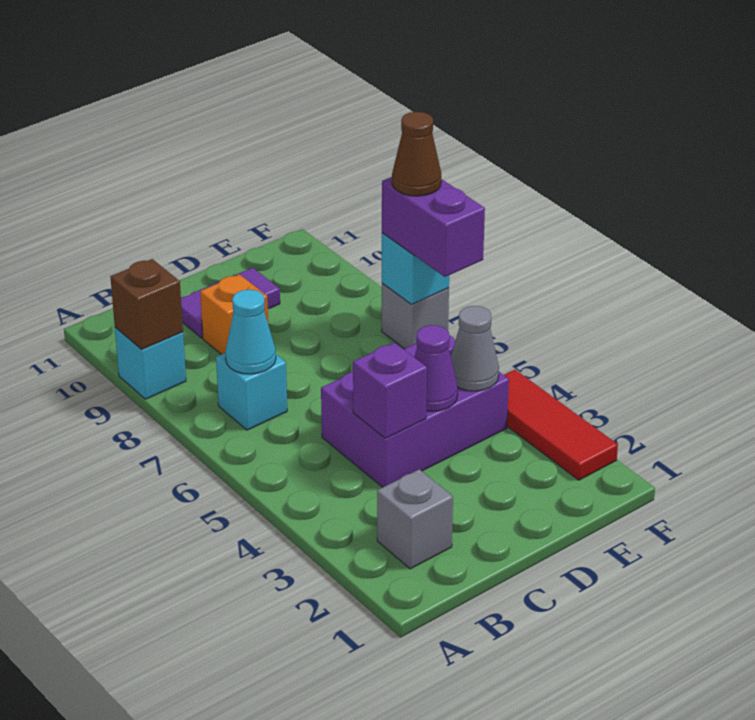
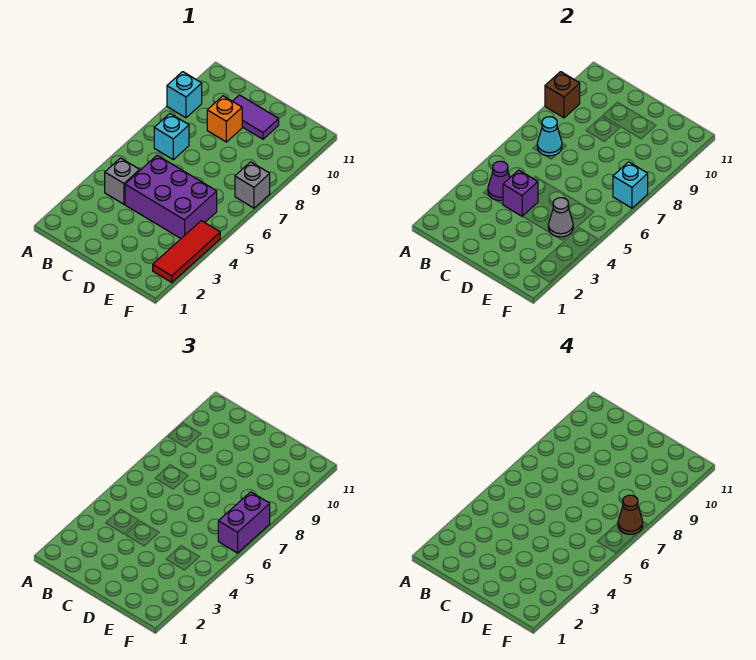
grey brick B2 level 1 -> grey brick B4 level 1
purple cone D4 level 2 -> purple cone B4 level 2

